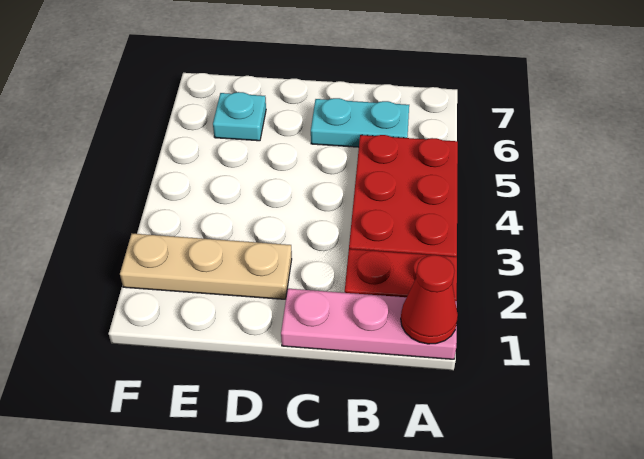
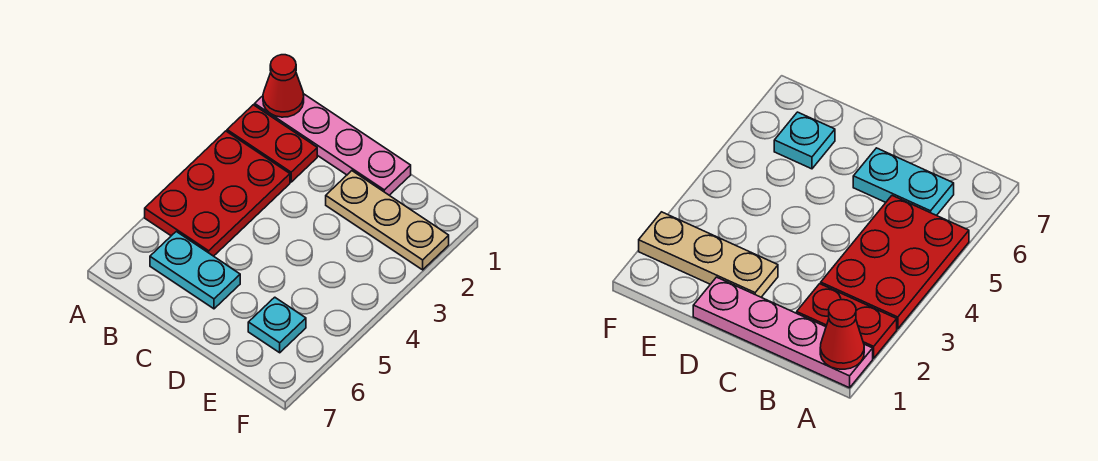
pink plate A1:C1 level 1 -> pink plate A1:D1 level 1

